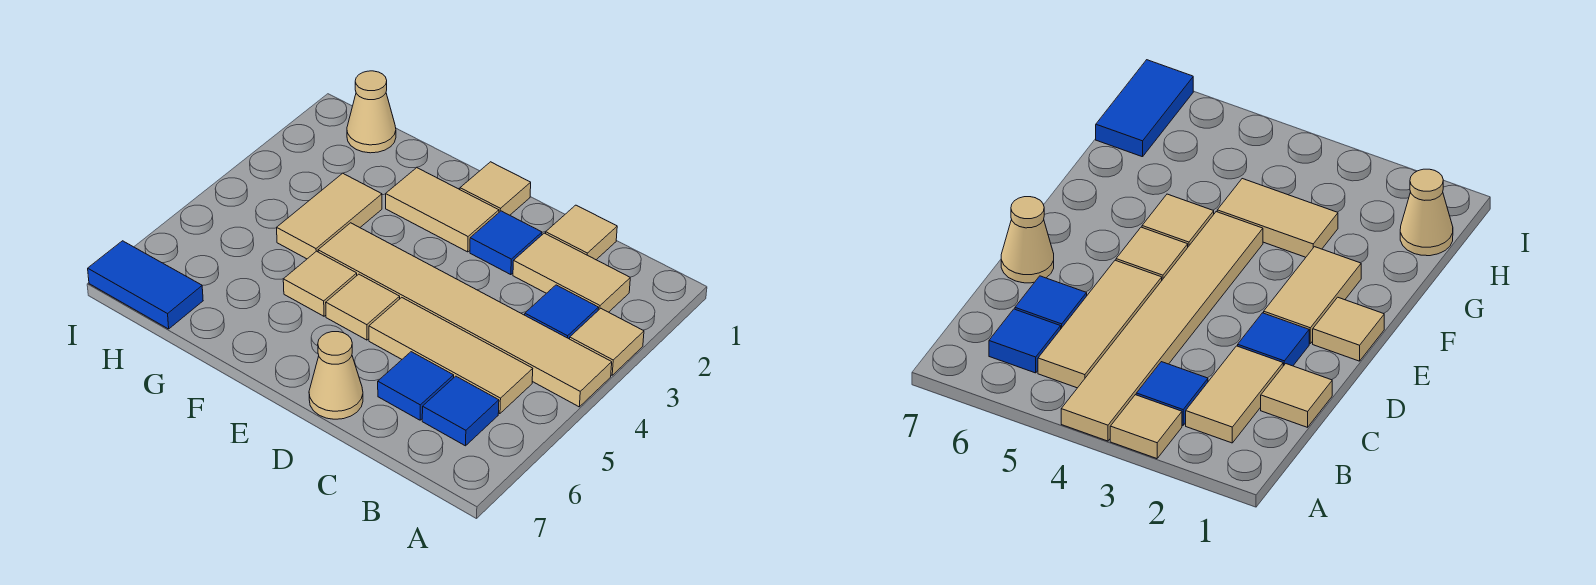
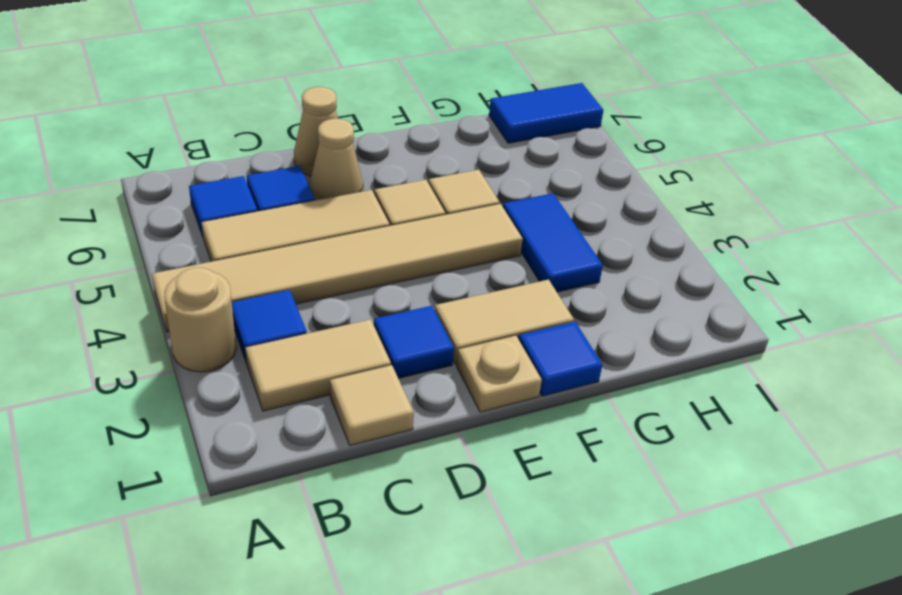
tan tile A3 level 1 -> tan round brick A3 level 1
tan tile E1 level 1 -> tan plate E1 level 1
none -> blue tile F1 level 1
tan tile G3:G4 level 1 -> blue tile G3:G4 level 1
tan cone H1 level 1 -> tan cone D6 level 1

